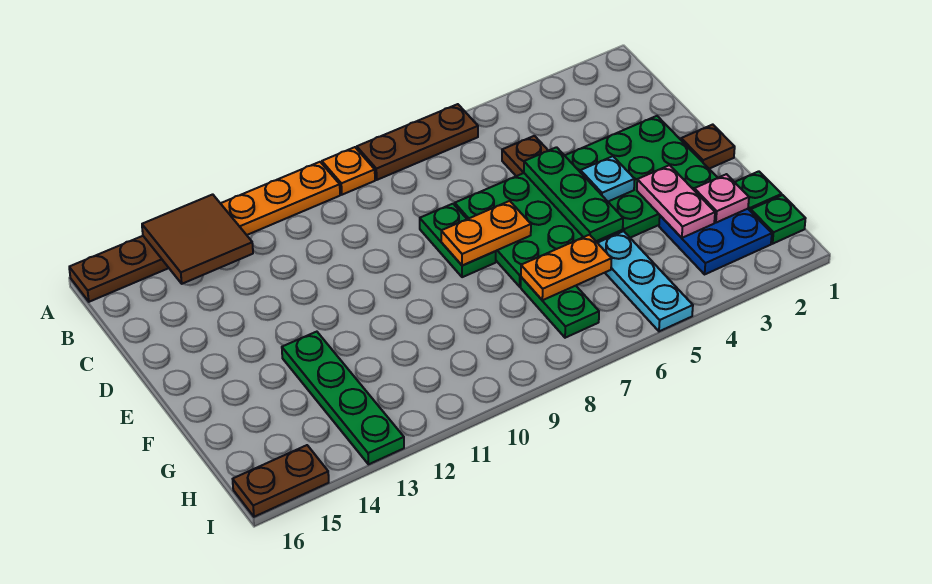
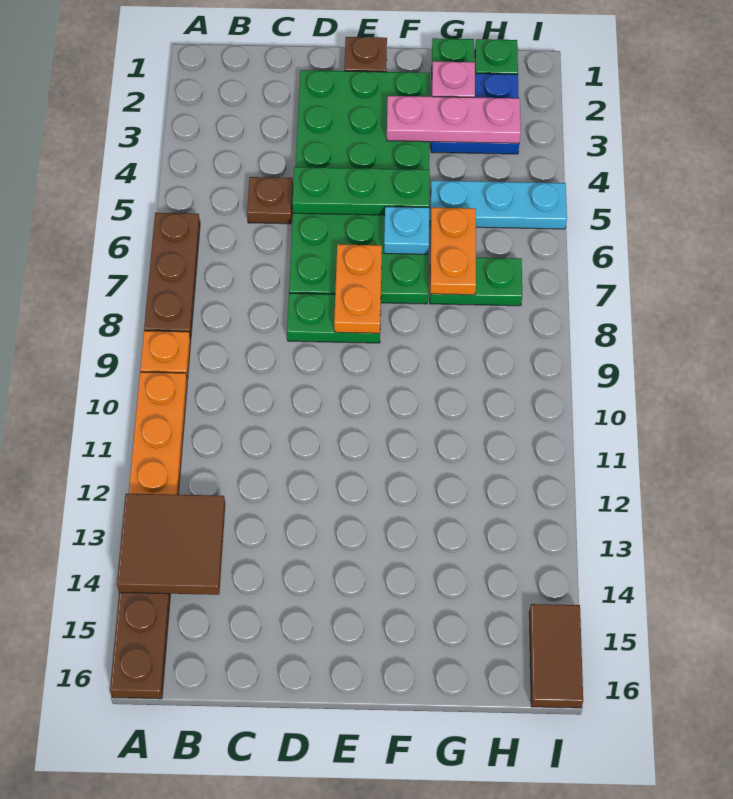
cyan plate E4 level 2 -> cyan plate F6 level 2
pink plate F3:G3 level 2 -> pink plate F3:H3 level 2
green plate F13:I13 level 1 -> none
brown plate I15:I16 level 1 -> brown tile I15:I16 level 1

